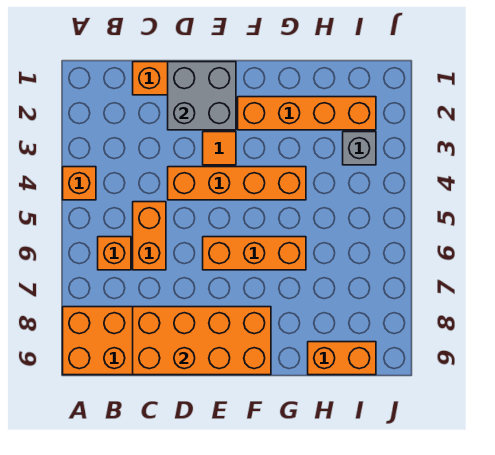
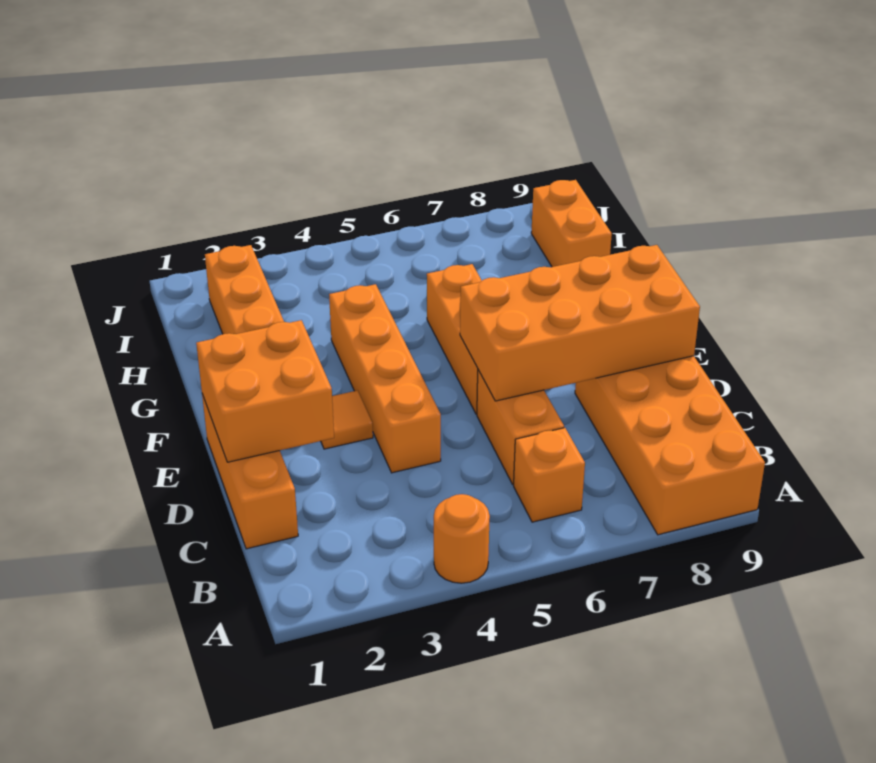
orange brick A4 level 1 -> orange round brick A4 level 1
orange brick C5:C6 level 1 -> orange brick C6:D6 level 1
orange brick C8:F9 level 2 -> orange brick D6:E9 level 2
grey brick D1:E2 level 2 -> orange brick D1:E2 level 2
grey brick I3 level 1 -> none

